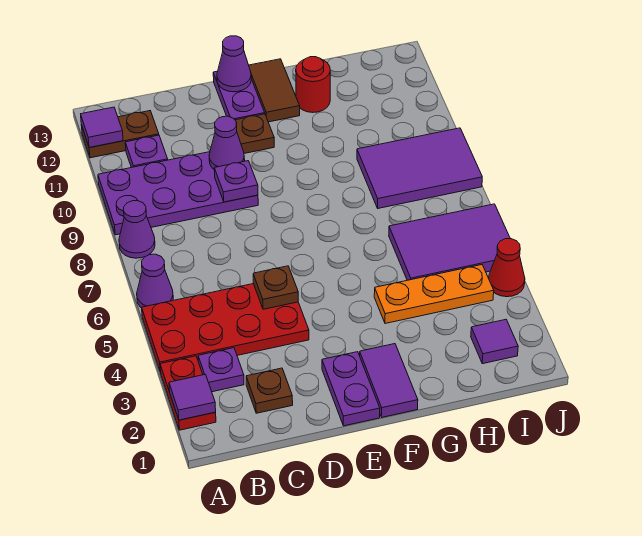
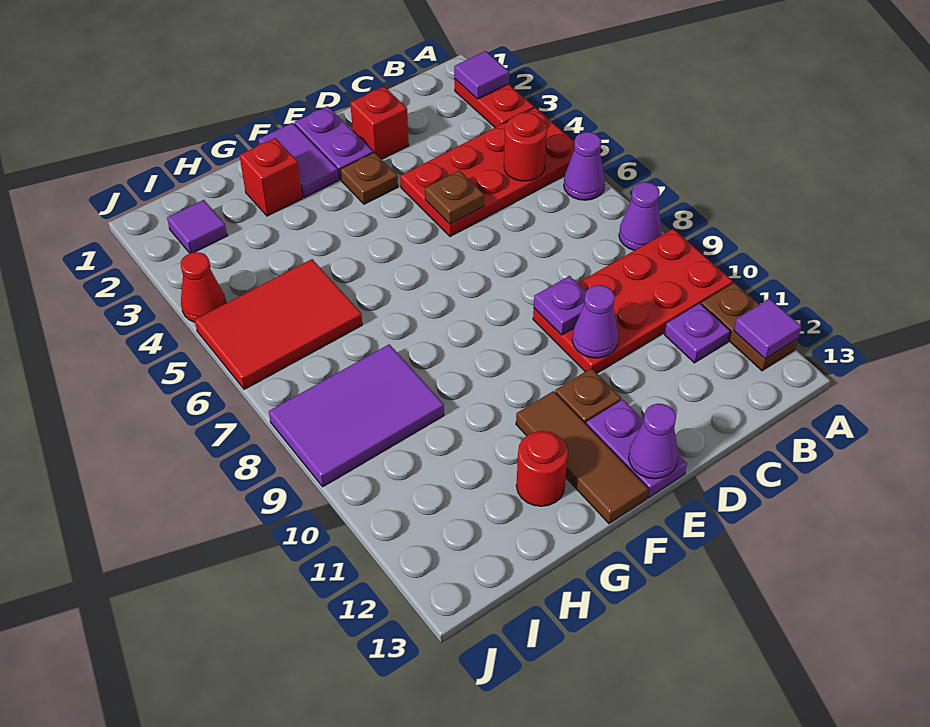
purple plate A9:D10 level 1 -> red plate A9:D10 level 1
brown plate A12:B12 level 1 -> brown plate A11:A12 level 1
purple plate B3 level 1 -> none
none -> red round brick B5 level 2
brown plate C2 level 1 -> brown plate E3 level 1
none -> red brick D2 level 1
brown tile F12:F13 level 1 -> brown tile F11:F13 level 1
none -> red brick G2 level 1
orange plate G4:I4 level 1 -> none
purple tile H5:J6 level 1 -> red tile H5:J6 level 1

